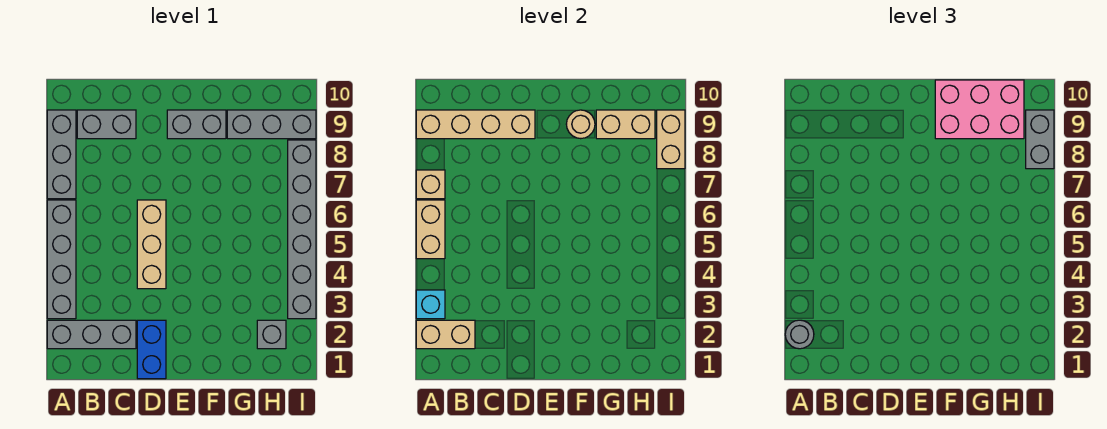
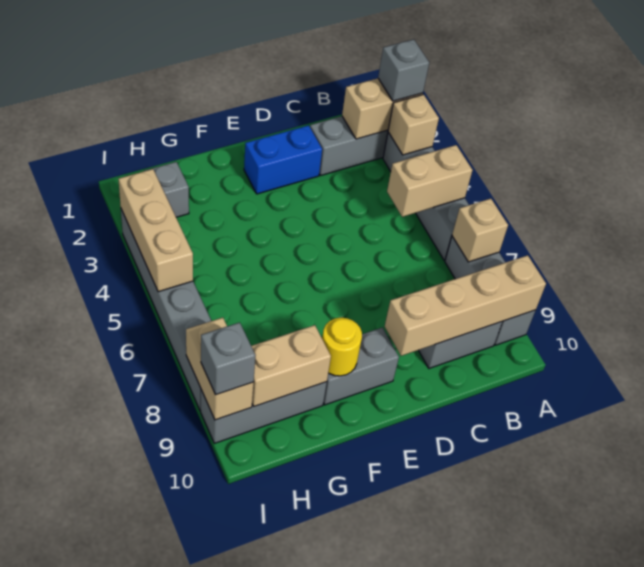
grey round brick A2 level 3 -> grey brick A2 level 3
cyan brick A3 level 2 -> tan brick A3 level 2
tan brick A5:A6 level 2 -> tan brick A5:B5 level 2
blue brick D1:D2 level 1 -> blue brick D2:E2 level 1
tan brick D4:D6 level 1 -> tan brick I3:I5 level 2
tan round brick F9 level 2 -> yellow round brick F9 level 2
pink brick F9:H10 level 3 -> none
grey brick I8:I9 level 3 -> grey brick I9 level 3

